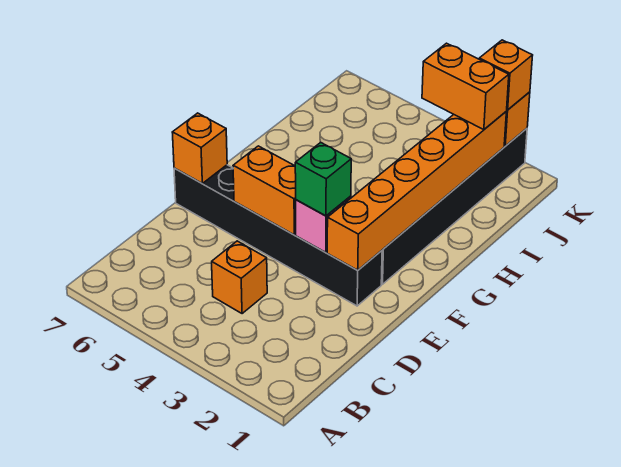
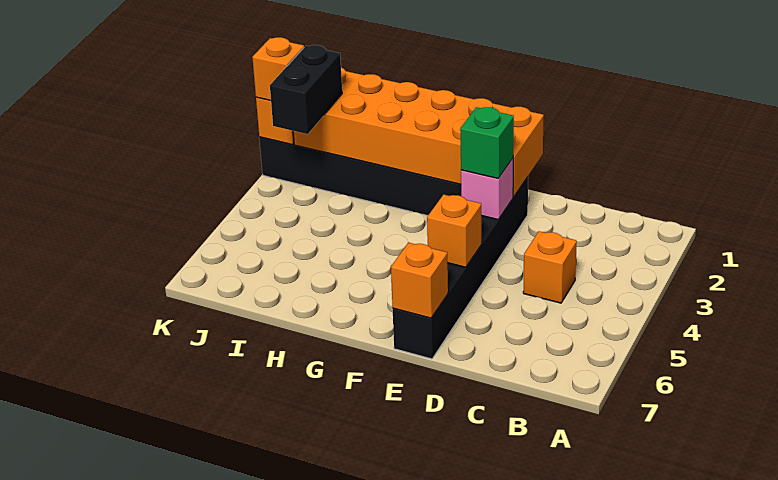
orange brick E2:J2 level 2 -> orange brick E1:J2 level 2
orange brick E4:E5 level 2 -> orange brick E5 level 2
orange brick J2:J3 level 3 -> black brick J2:J3 level 3

